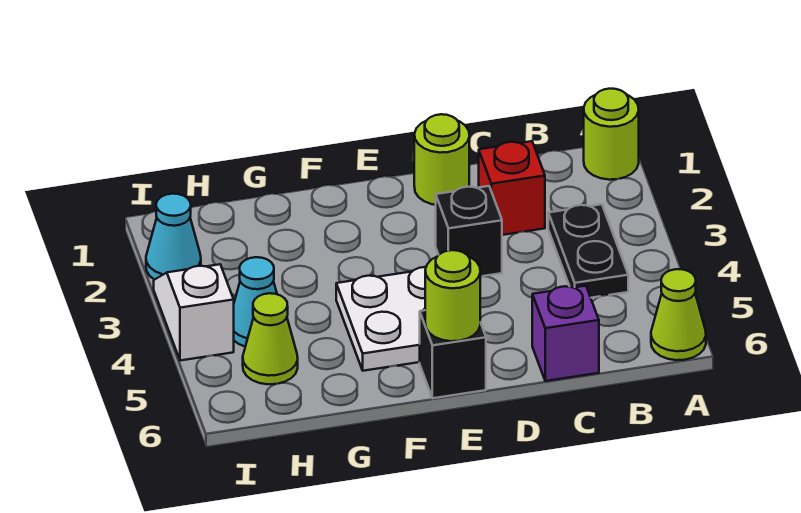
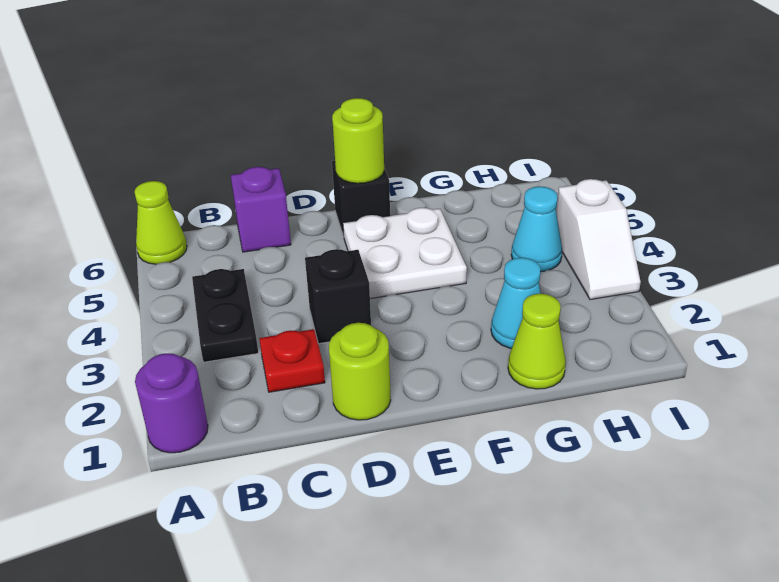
lime round brick A1 level 1 -> purple round brick A1 level 1
red brick C2 level 1 -> red plate C2 level 1
lime cone H5 level 1 -> lime cone G1 level 1
cyan cone I2 level 1 -> cyan cone G2 level 1

